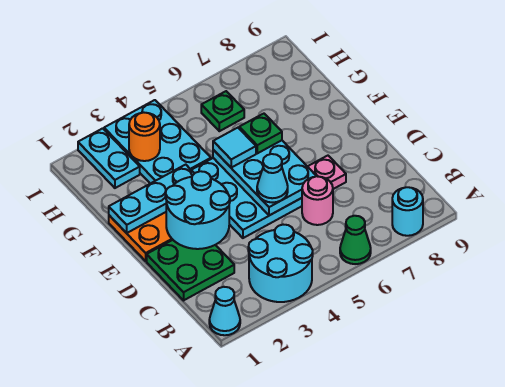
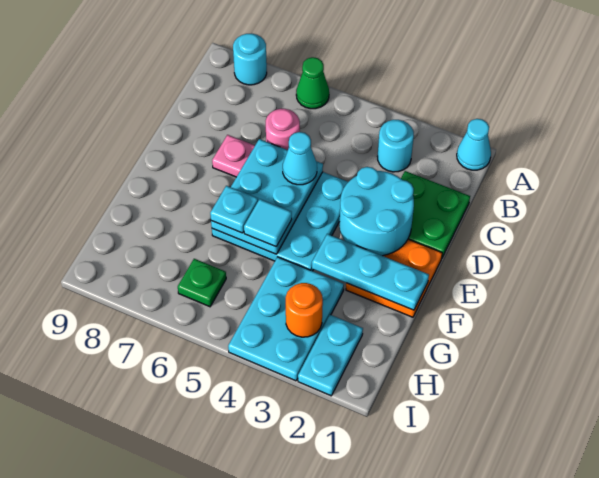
cyan round brick A3:B4 level 1 -> cyan round brick B3 level 1
green plate F6 level 3 -> cyan plate F6 level 3

